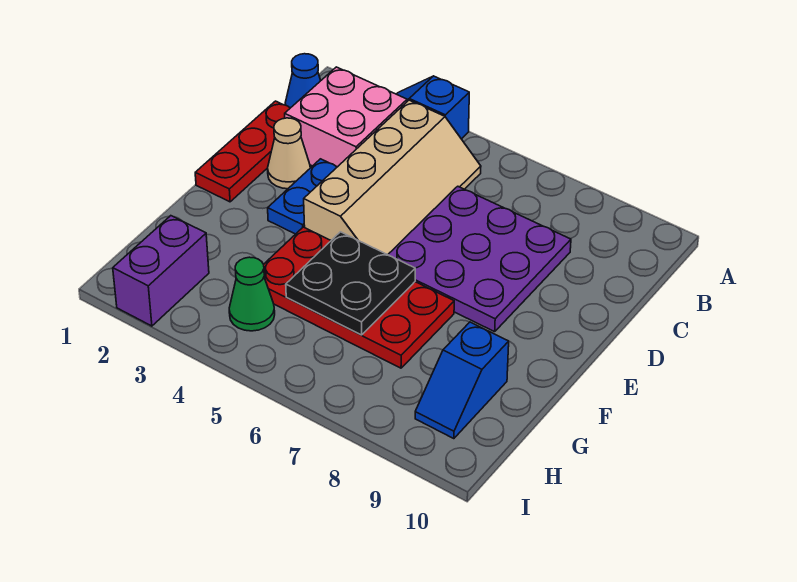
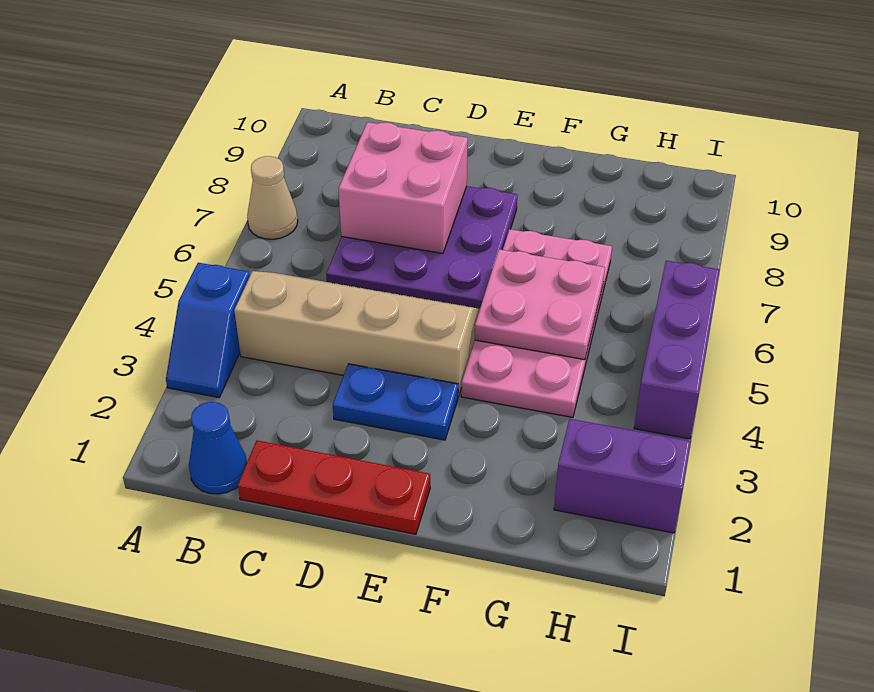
pink brick B2:C3 level 1 -> pink brick C7:D8 level 2
tan cone D2 level 1 -> tan cone A7 level 1
red plate F4:G7 level 1 -> pink plate F4:G7 level 1
black plate F5:G6 level 2 -> pink plate F5:G6 level 2
blue slope G9:H9 level 1 top G -> none
green cone H4 level 1 -> none
none -> purple brick I4:I6 level 1

